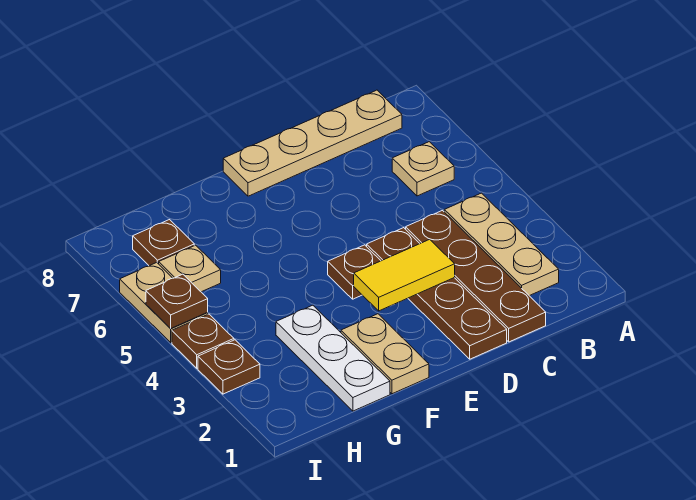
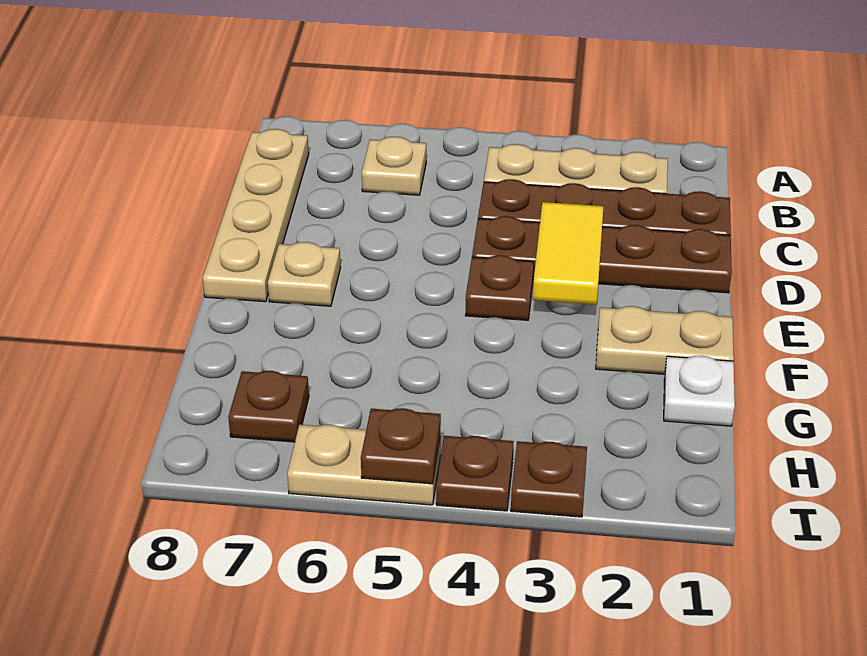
white plate G1:G3 level 1 -> white plate G1 level 1
tan plate H6 level 1 -> tan plate E7 level 1

